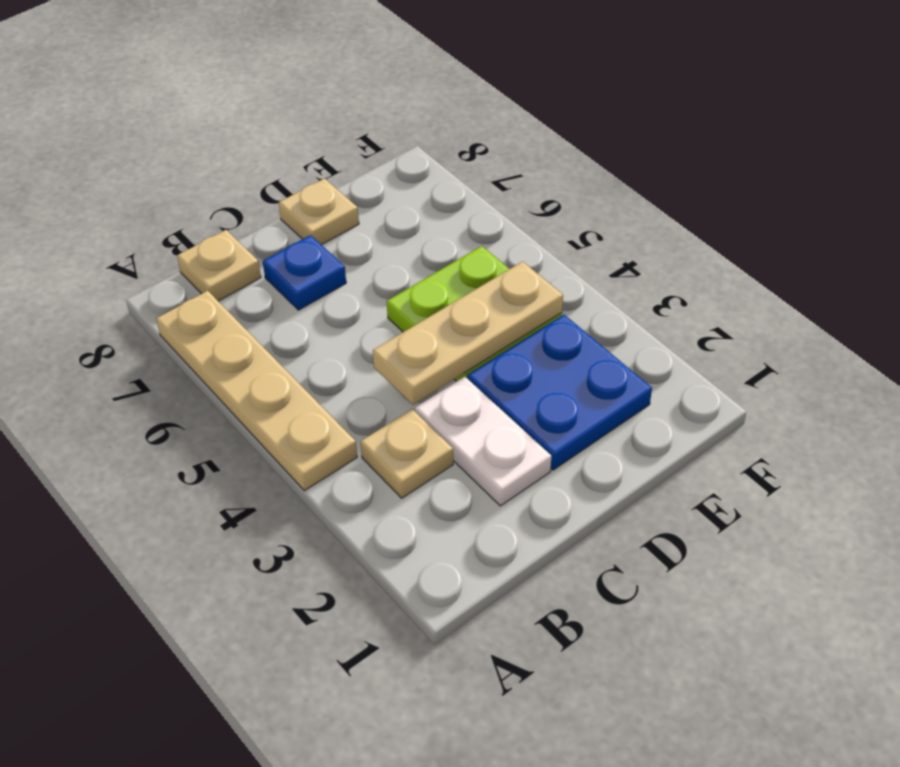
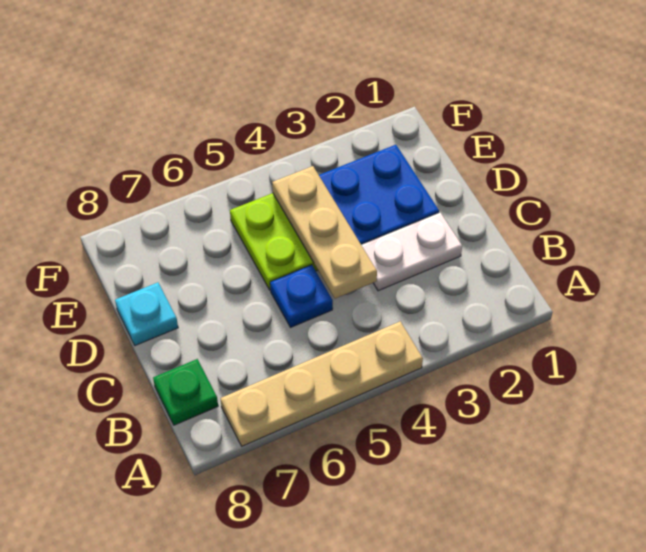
tan plate B3 level 1 -> none
tan plate B8 level 1 -> green plate B8 level 1
blue plate C7 level 1 -> blue plate C5 level 1
tan plate D8 level 1 -> cyan plate D8 level 1

